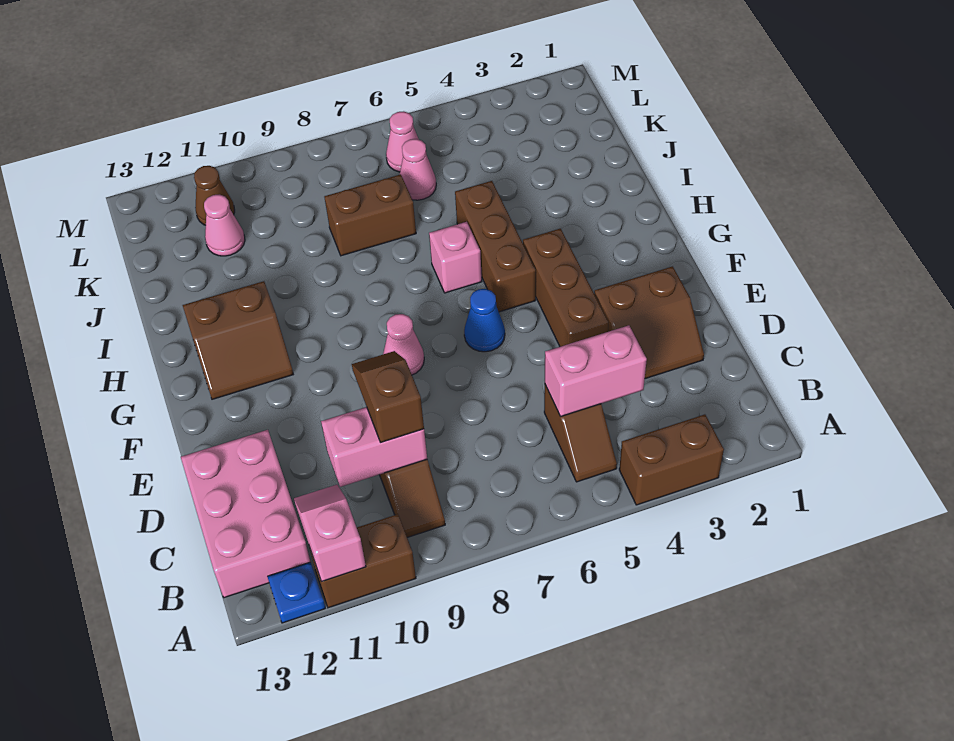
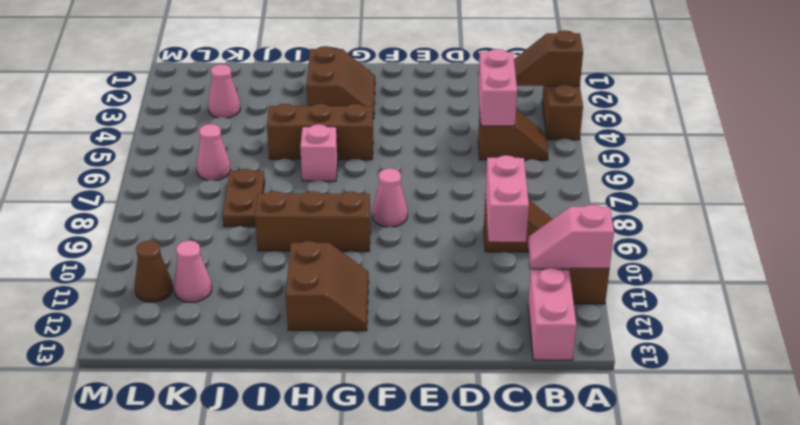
blue plate A12 level 1 -> none
pink brick B12:D13 level 1 -> pink brick B12:B13 level 1
brown slope C9:D9 level 3 top C -> brown slope A3:B3 level 2 top A
brown slope D2:E3 level 1 top E -> brown slope G2:H3 level 1 top H
brown brick E4:G4 level 1 -> brown brick G9:I9 level 1
blue cone F6 level 1 -> none
brown brick J7:J8 level 1 -> brown plate J7:J8 level 1
pink cone L6 level 1 -> pink cone K3 level 1

